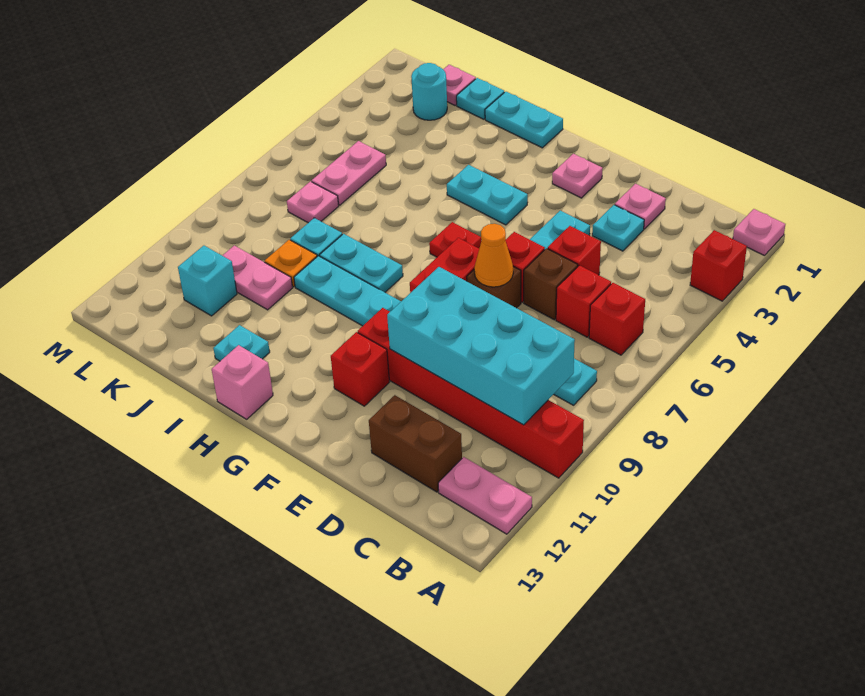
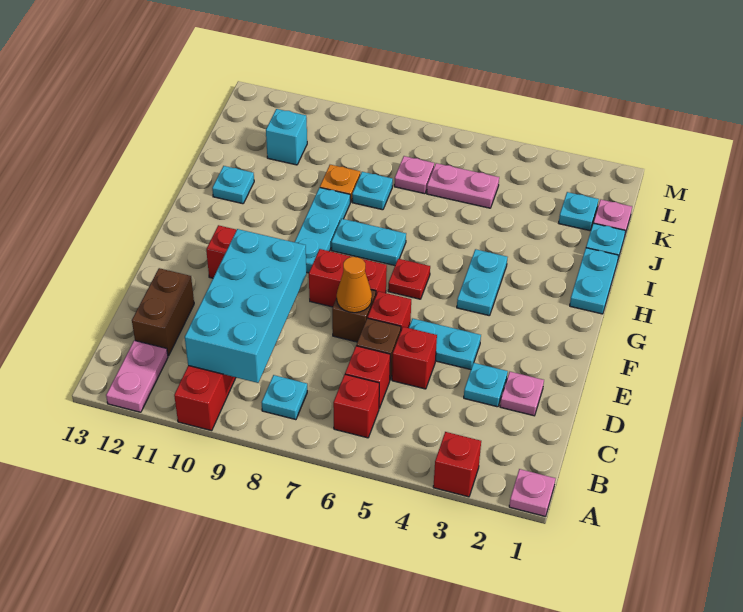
pink plate F2 level 1 -> none
cyan plate H8:I8 level 1 -> cyan plate H7:H8 level 1
pink brick H13 level 1 -> none
pink plate J10:K10 level 1 -> none
cyan round brick K2 level 1 -> cyan plate K2 level 1

